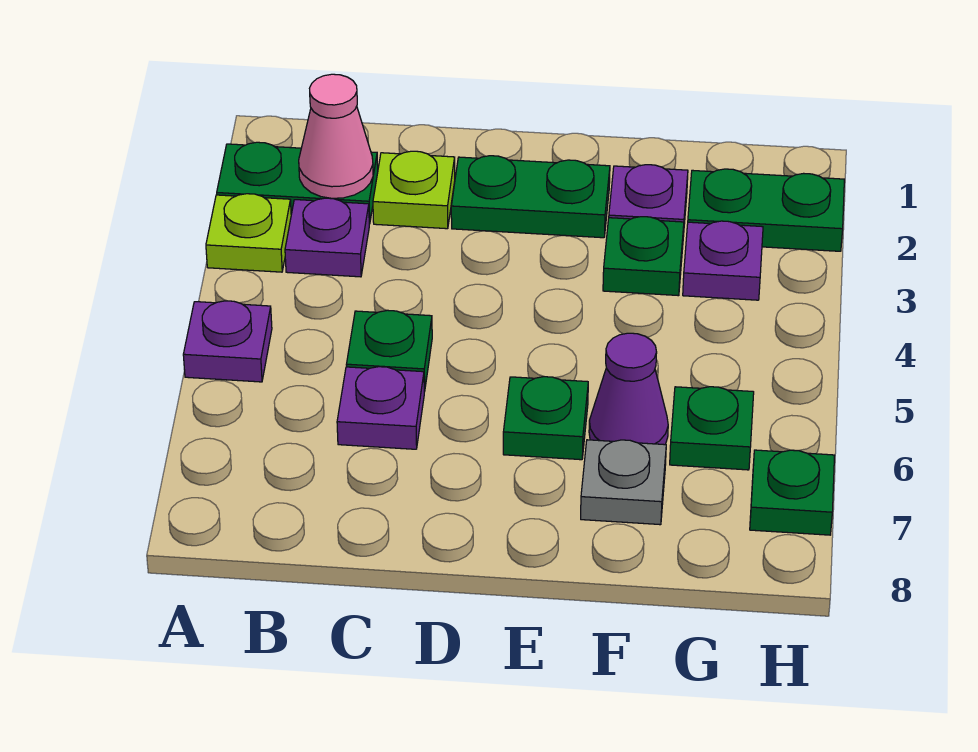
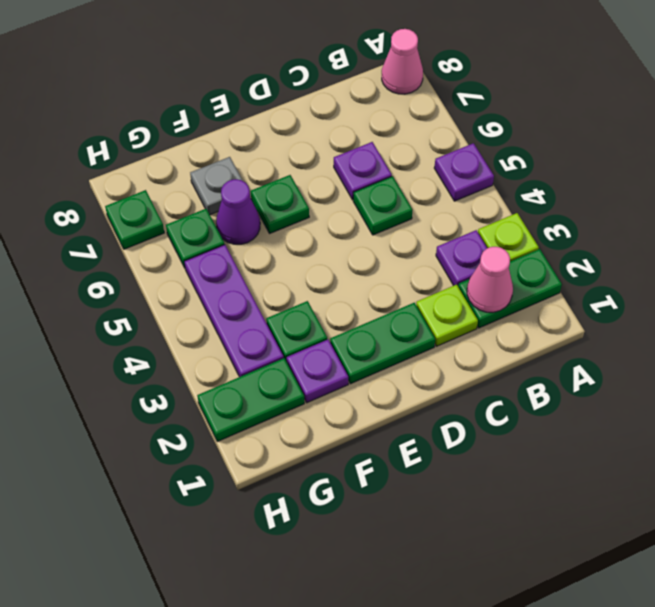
none -> pink cone A8 level 1
purple plate G3 level 1 -> purple plate G3:G5 level 1

